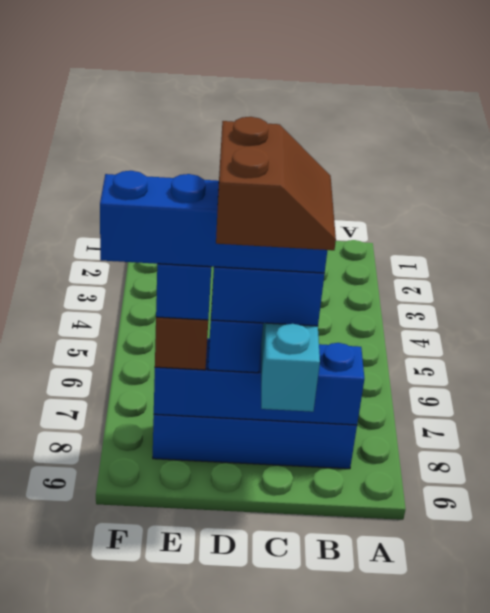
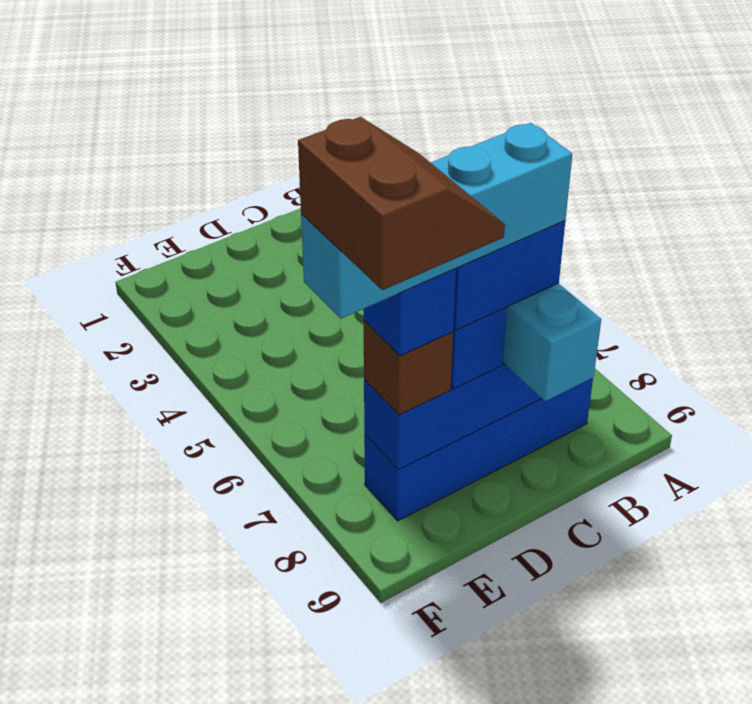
blue brick C8:F8 level 5 -> cyan brick C8:F8 level 5
brown slope C8:D9 level 6 top D -> brown slope E8:F9 level 6 top F

